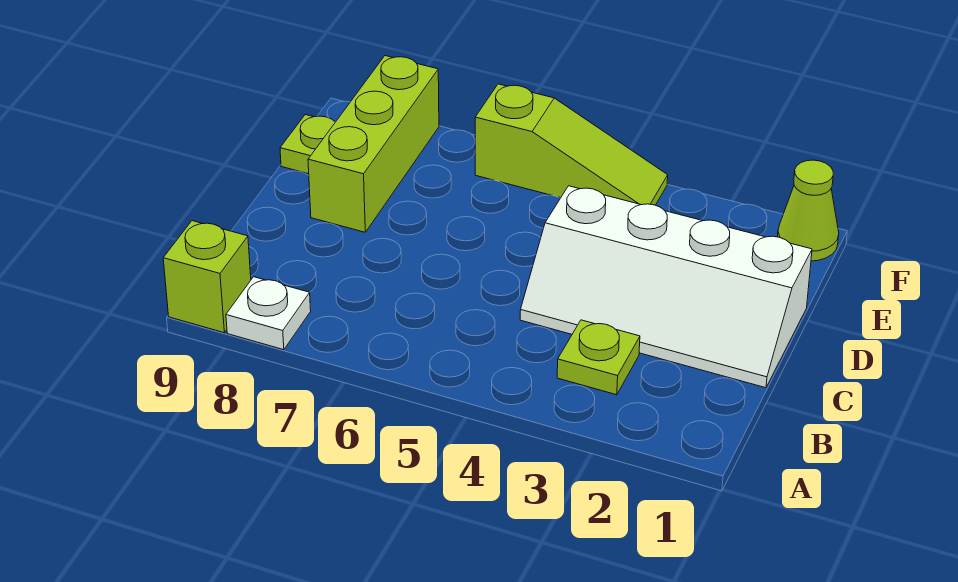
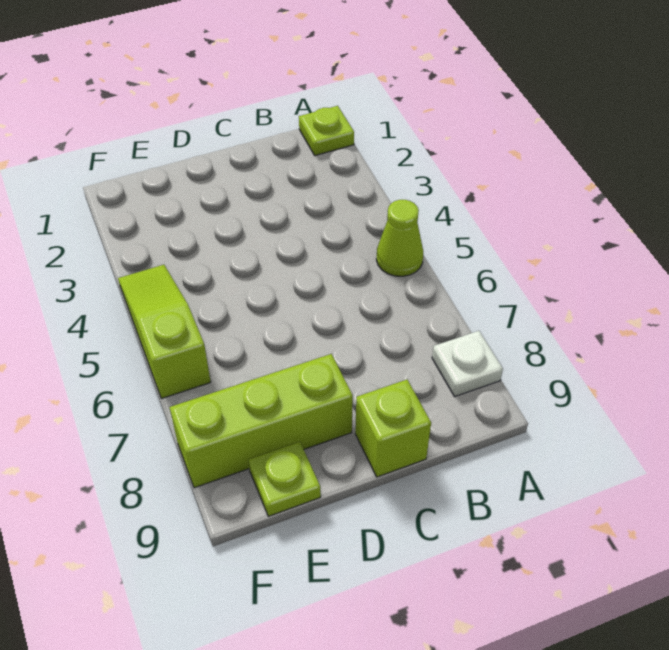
lime brick A9 level 1 -> lime brick C9 level 1
lime plate B3 level 1 -> lime plate A1 level 1
white slope C1:D4 level 1 top D -> none
lime cone F1 level 1 -> lime cone A5 level 1

